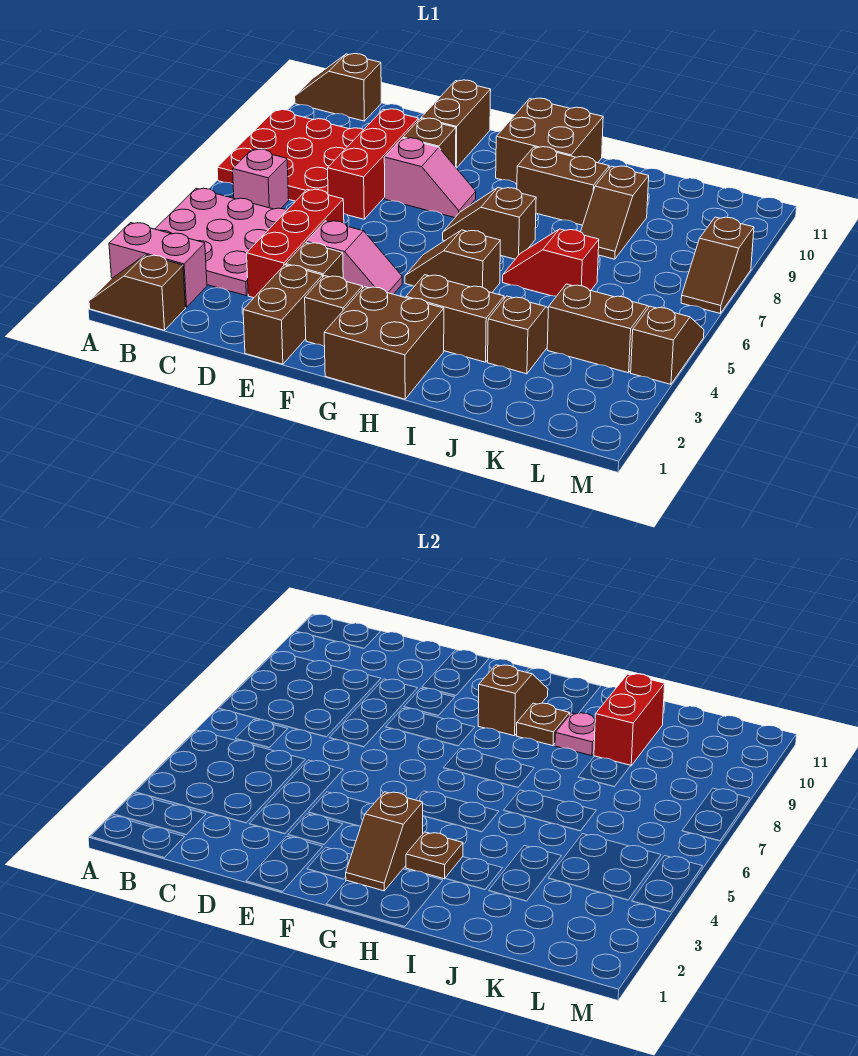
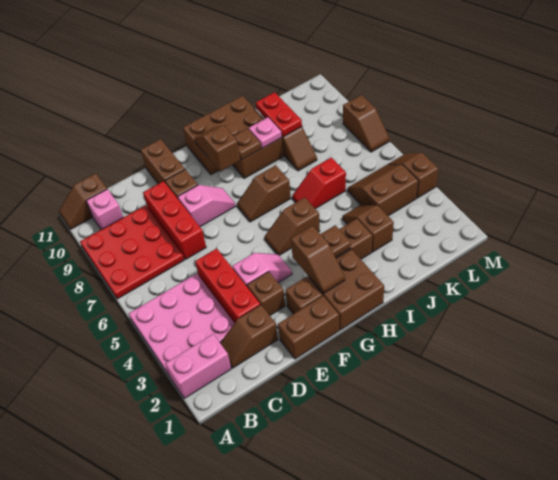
brown slope A1:B1 level 1 top B -> brown slope C2:D2 level 1 top D
pink brick B6 level 1 -> pink brick B10 level 1
brown brick E1:E2 level 1 -> brown brick E1:F1 level 1
brown brick G10:H11 level 1 -> brown brick G10:I11 level 1
red brick J9:J10 level 2 -> red plate J9:J10 level 2

